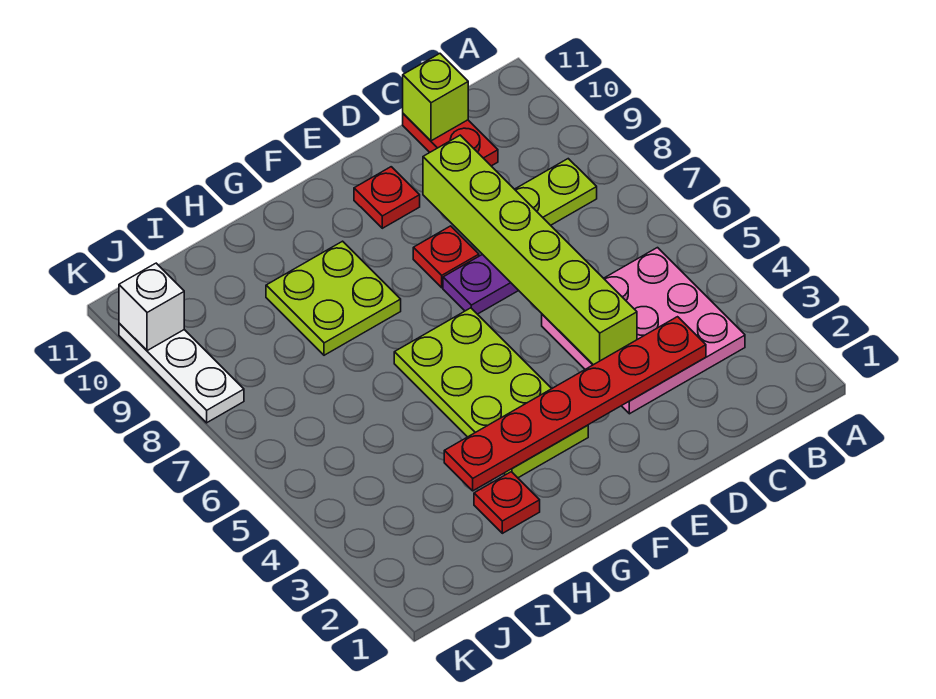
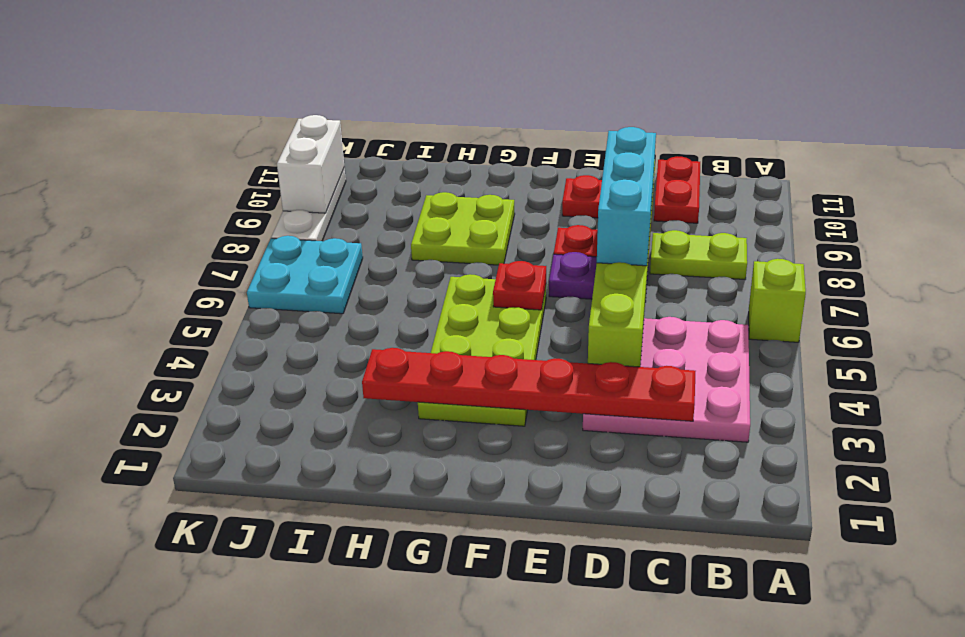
lime brick C11 level 2 -> lime brick A6 level 1
none -> cyan brick D6:D8 level 3
red plate H2 level 1 -> red plate F6 level 2
none -> cyan plate J6:K7 level 1
white brick K10 level 2 -> white brick K9:K10 level 2

